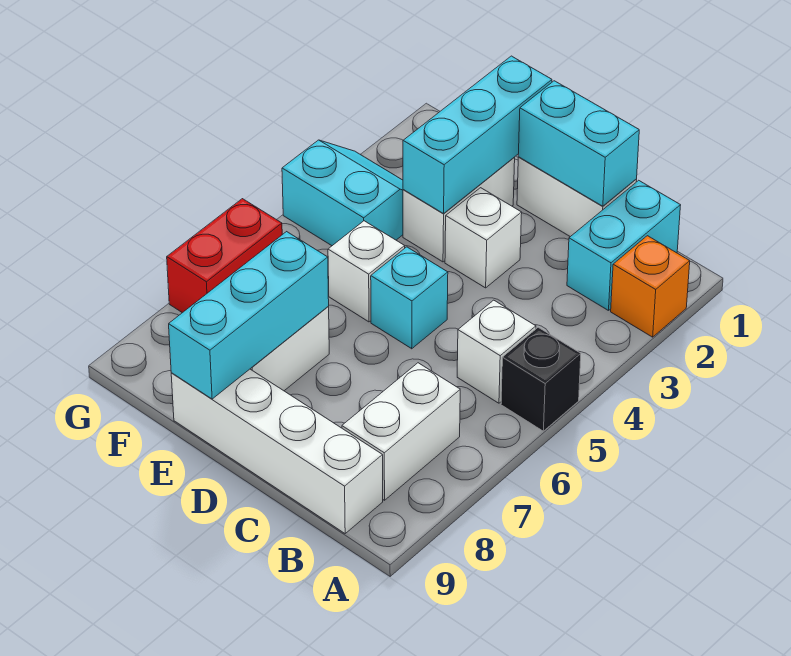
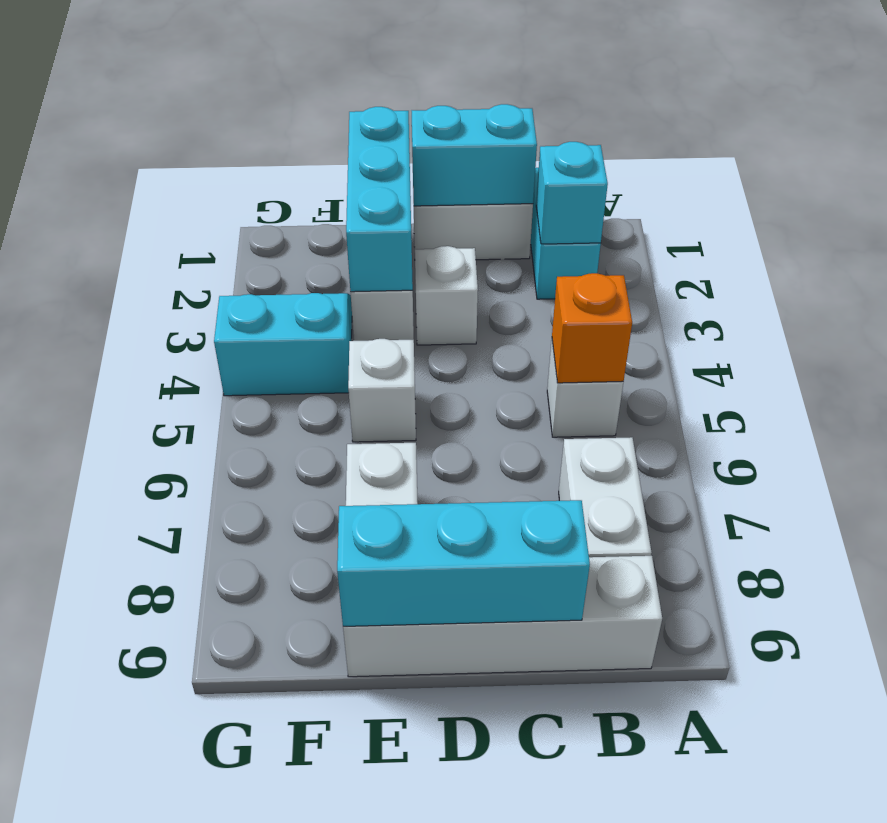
orange brick A2 level 1 -> orange brick B5 level 2
black brick A5 level 1 -> none
cyan brick D5 level 1 -> cyan brick B2 level 2
cyan brick E7:E9 level 2 -> cyan brick C9:E9 level 2
red brick G6:G7 level 1 -> none

